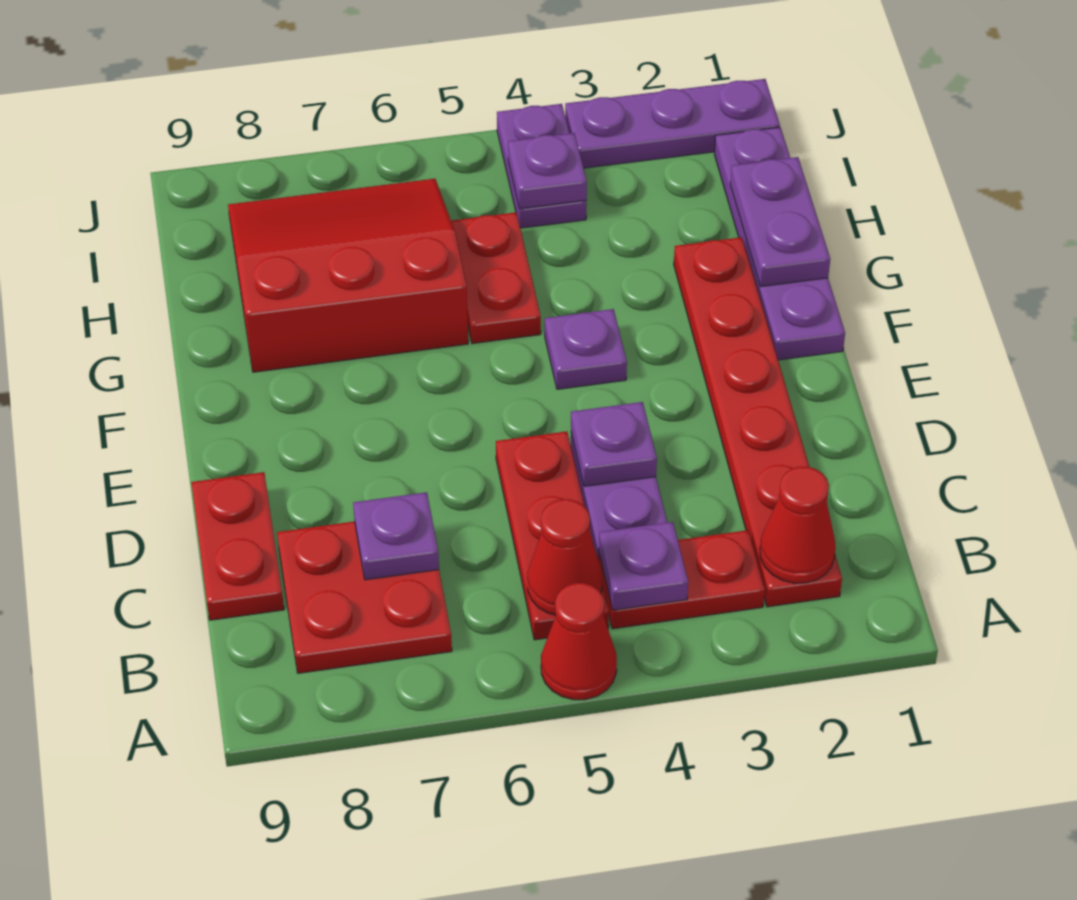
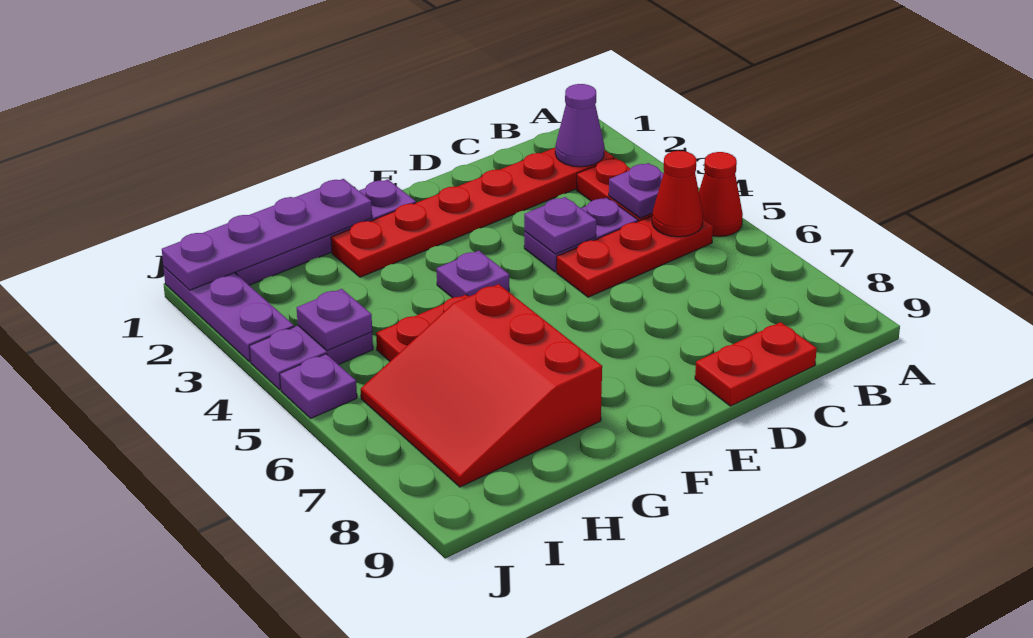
red cone B2 level 2 -> purple cone B2 level 2
red plate B7:C8 level 1 -> none
purple plate C7 level 2 -> purple plate J5 level 1
purple plate G1:H1 level 2 -> purple plate G1:J1 level 2

